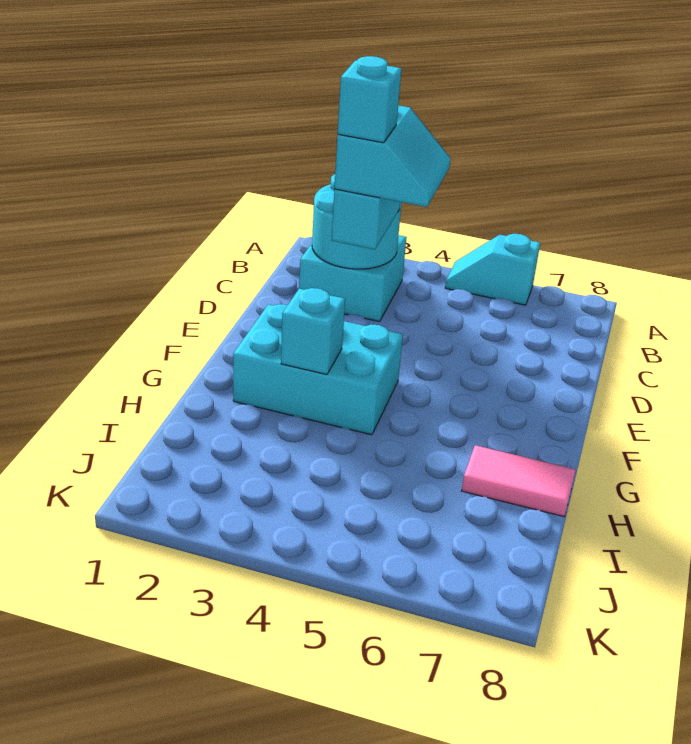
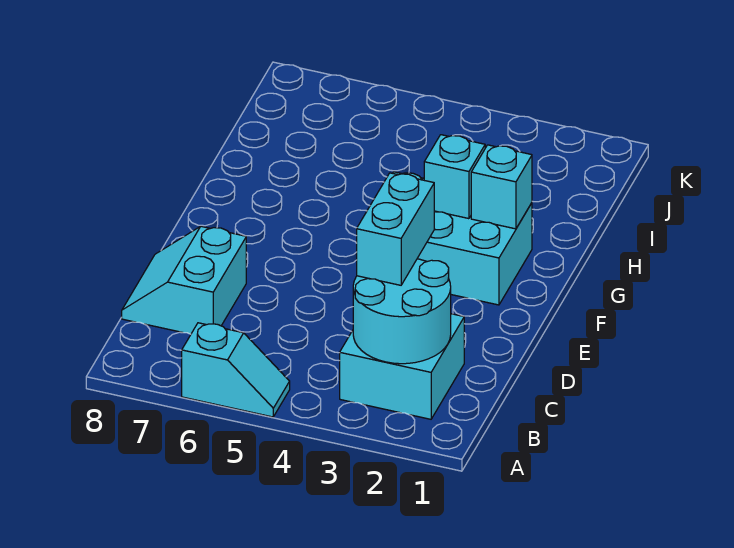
cyan slope C3:D4 level 4 top 3 -> cyan slope C7:D8 level 1 top 7
cyan brick D3 level 5 -> cyan brick G2 level 2
pink tile H7:H8 level 1 -> none

